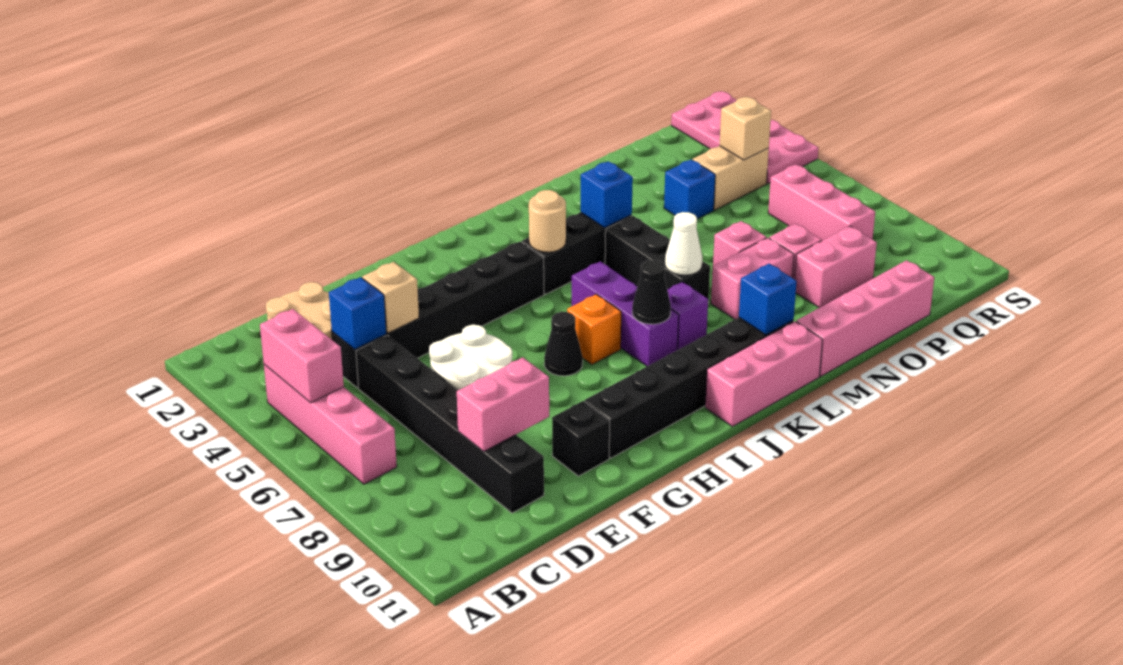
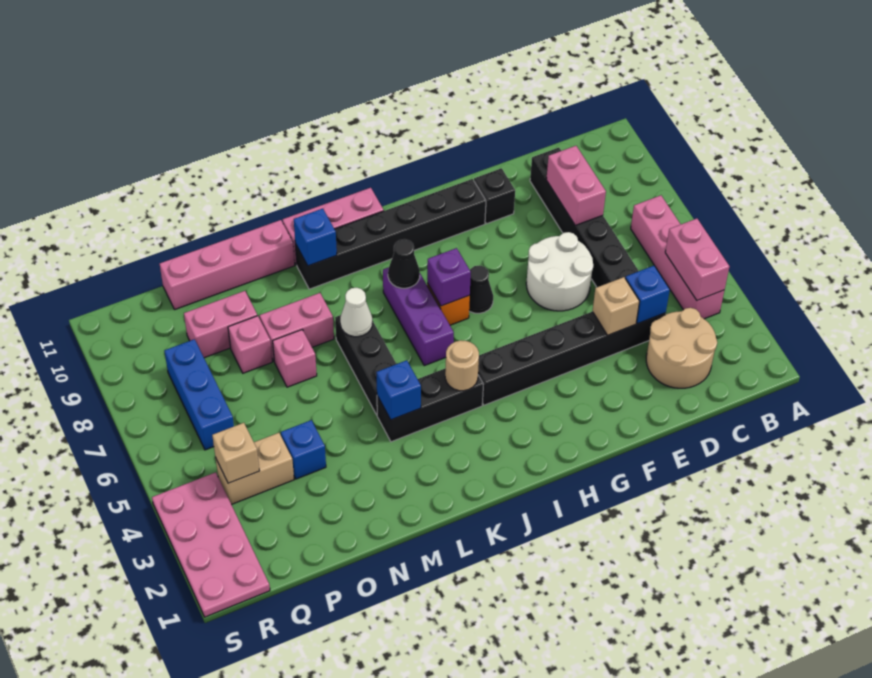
pink brick D9:E9 level 2 -> pink brick D8:D9 level 2
purple brick K8 level 1 -> purple brick I7 level 2
pink brick Q6:Q8 level 1 -> blue brick Q6:Q8 level 1

